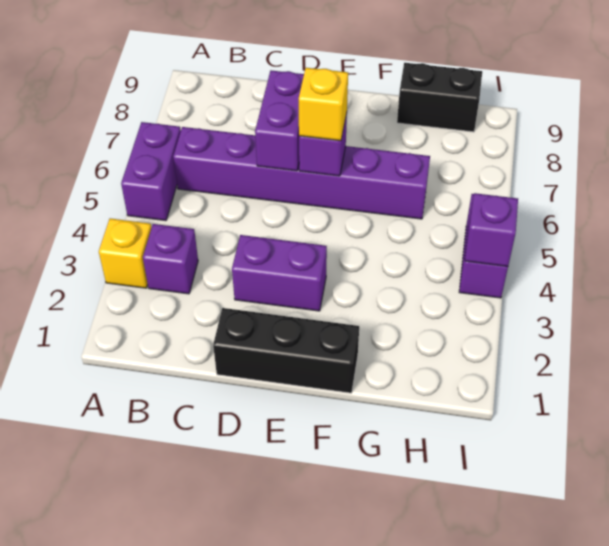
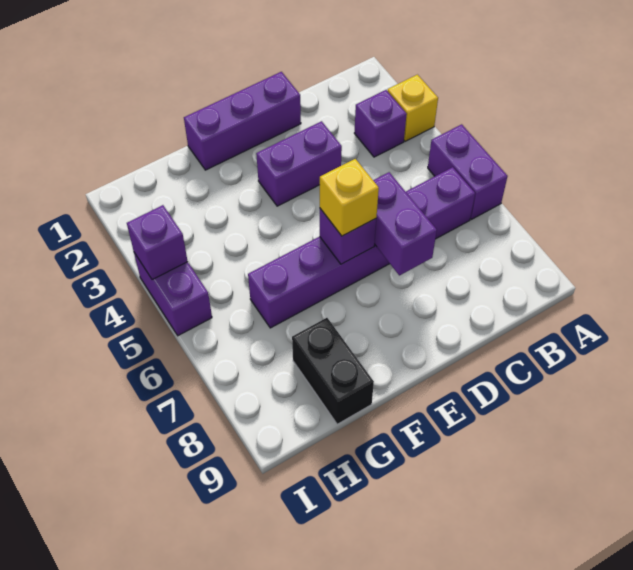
black brick D1:F1 level 1 -> purple brick D1:F1 level 1
black brick G9:H9 level 1 -> black brick G8:G9 level 1

